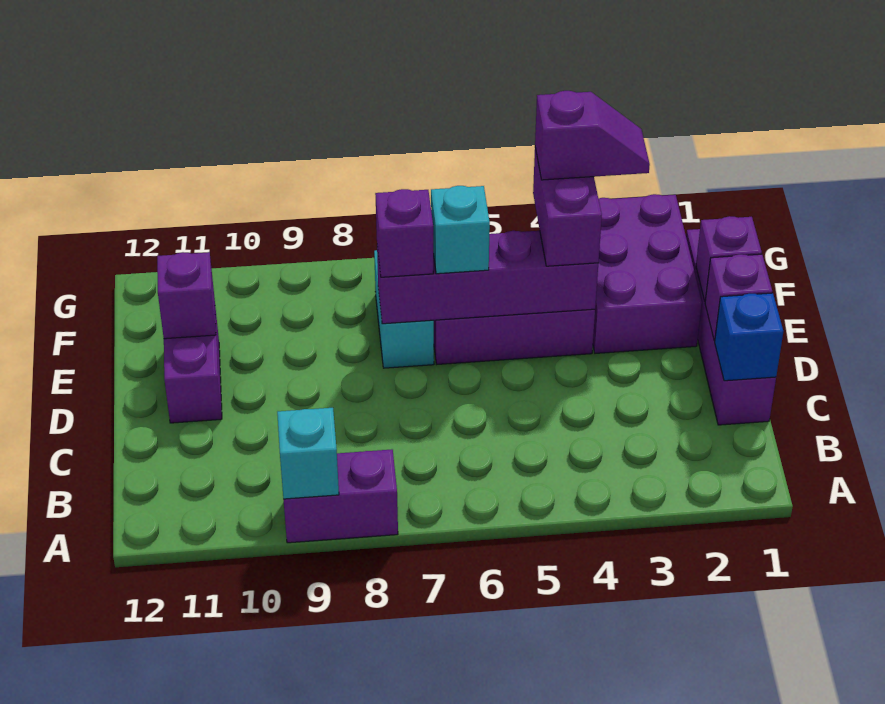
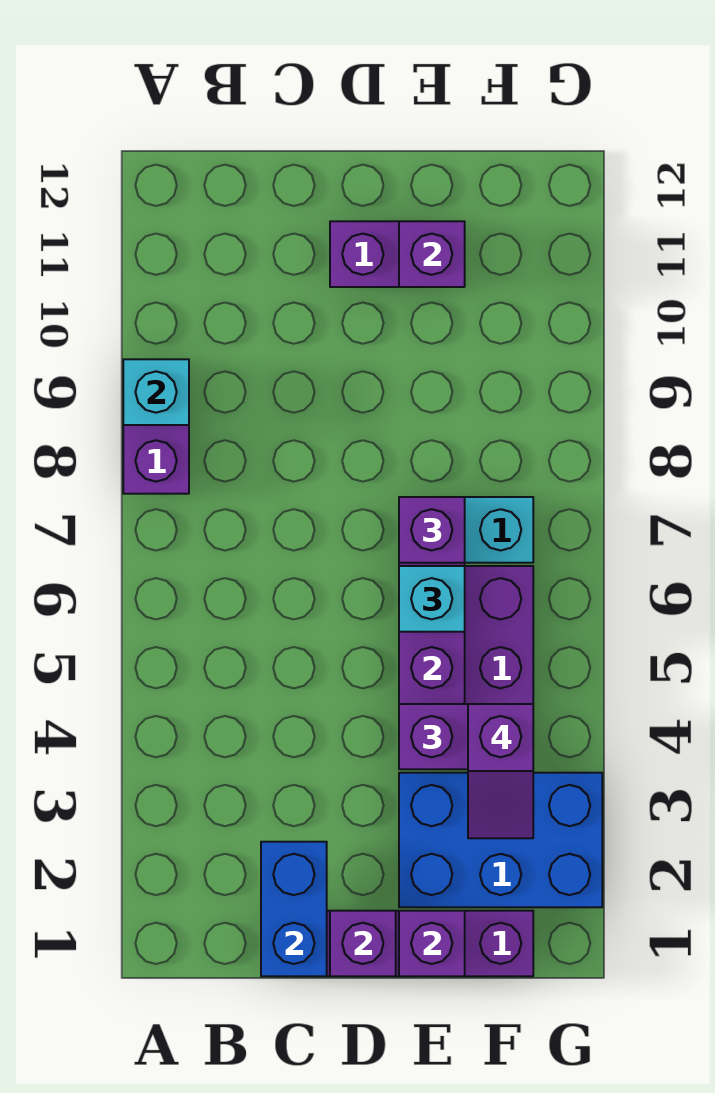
blue brick C1 level 2 -> blue brick C1:C2 level 2
purple brick E2:G3 level 1 -> blue brick E2:G3 level 1

